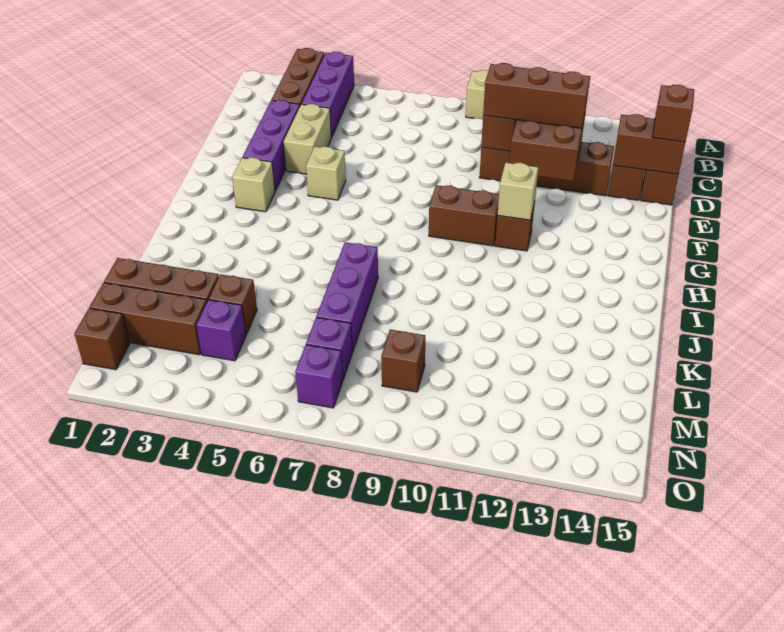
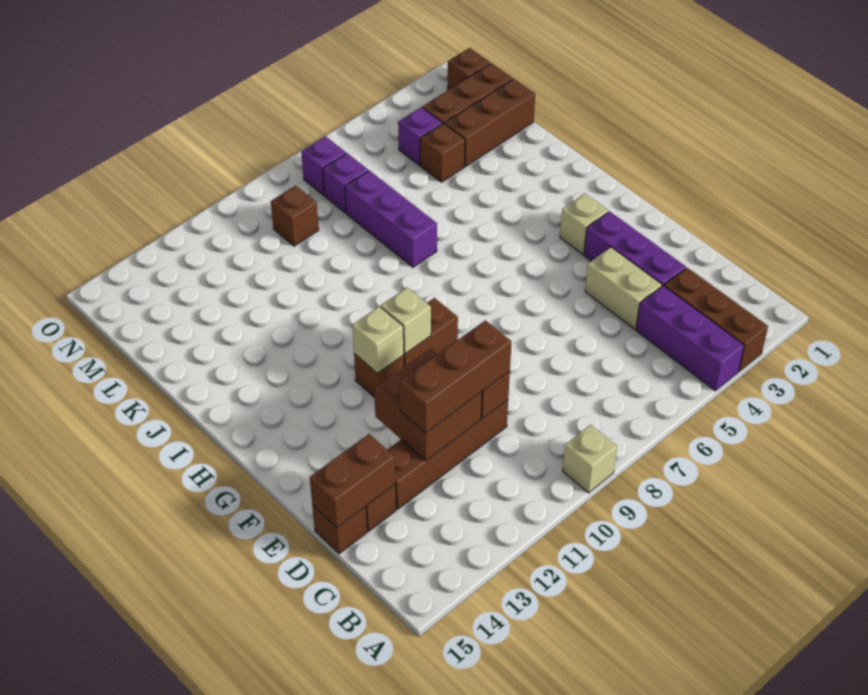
brown brick D15 level 3 -> none
tan brick F5 level 1 -> tan brick G10 level 2

